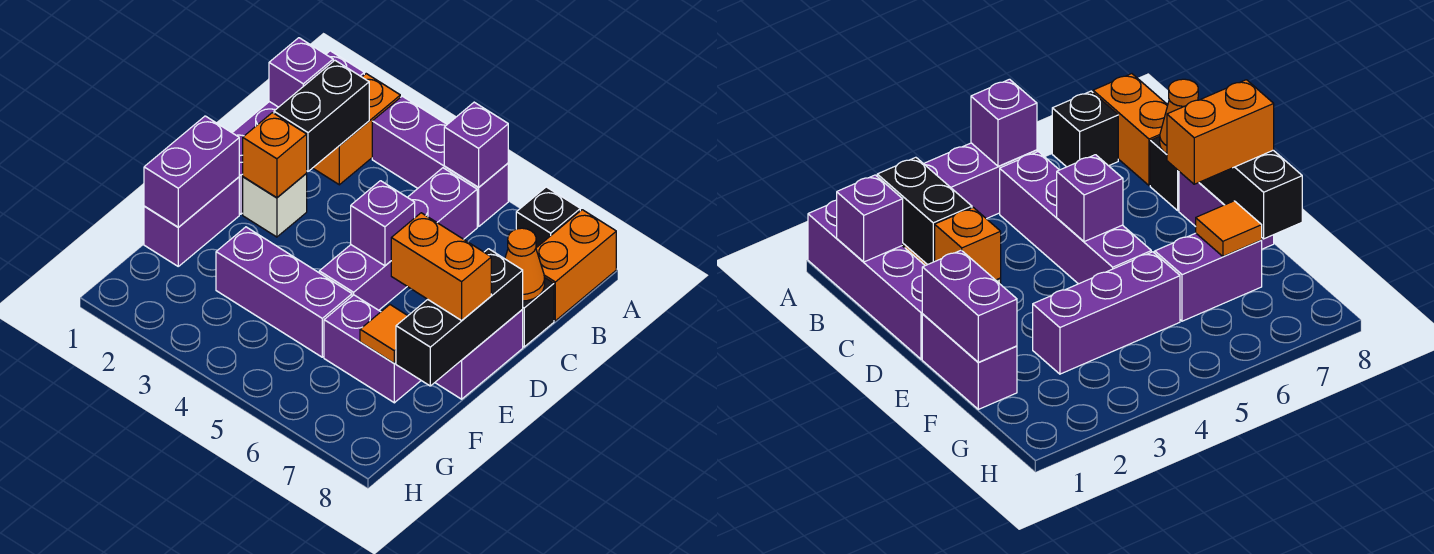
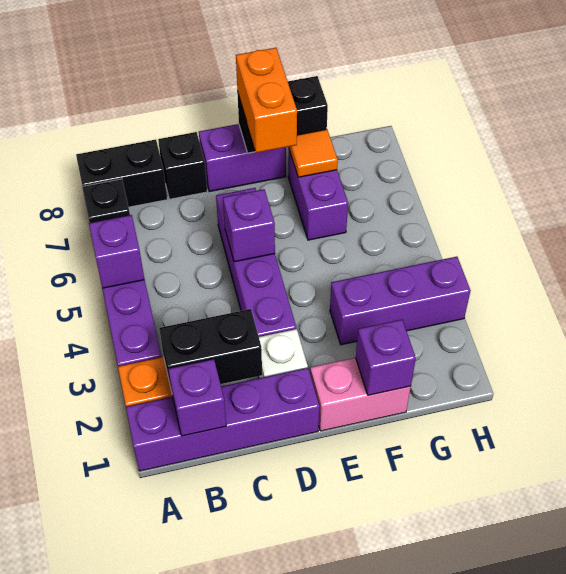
orange brick A8:B8 level 1 -> black brick A8:B8 level 1
purple brick B5:E5 level 1 -> purple brick D3:D6 level 1
orange cone C8 level 2 -> none
orange brick D2 level 2 -> none
black brick D8:F8 level 2 -> black brick E8:F8 level 2
purple brick E1:F1 level 1 -> pink brick E1:F1 level 1
purple brick E1:F1 level 2 -> purple brick F1 level 2
purple brick F3:F5 level 1 -> purple brick F3:H3 level 1

